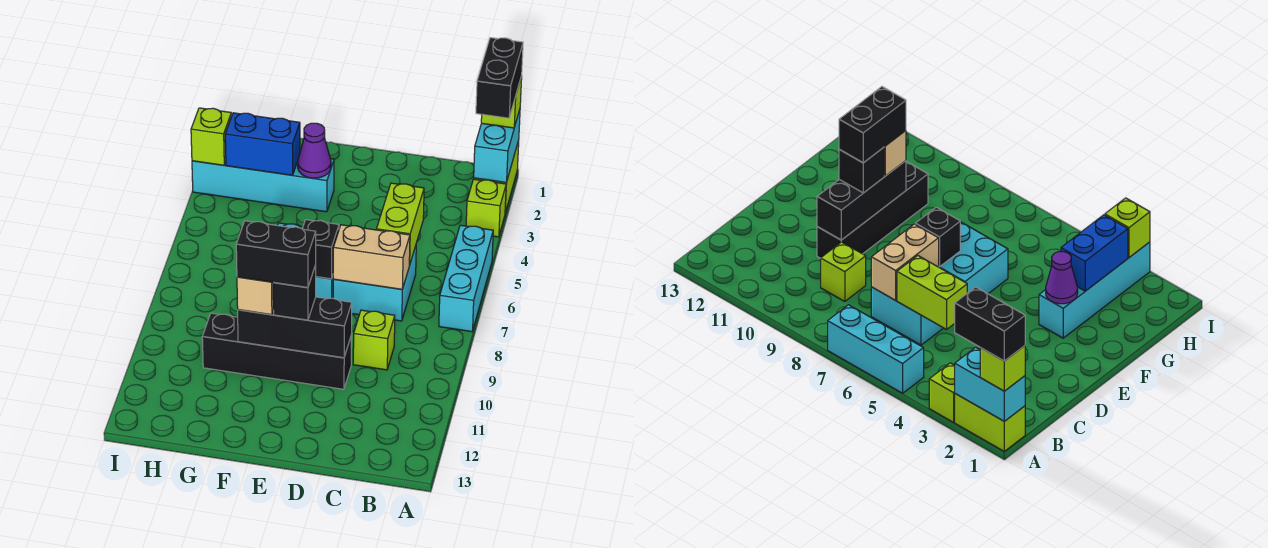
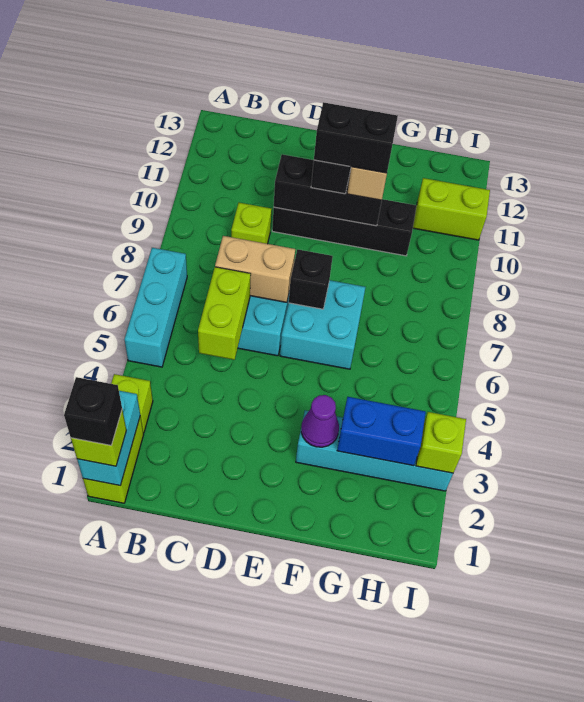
black brick A1:A2 level 4 -> black brick A1 level 4
none -> lime brick H11:I11 level 1

